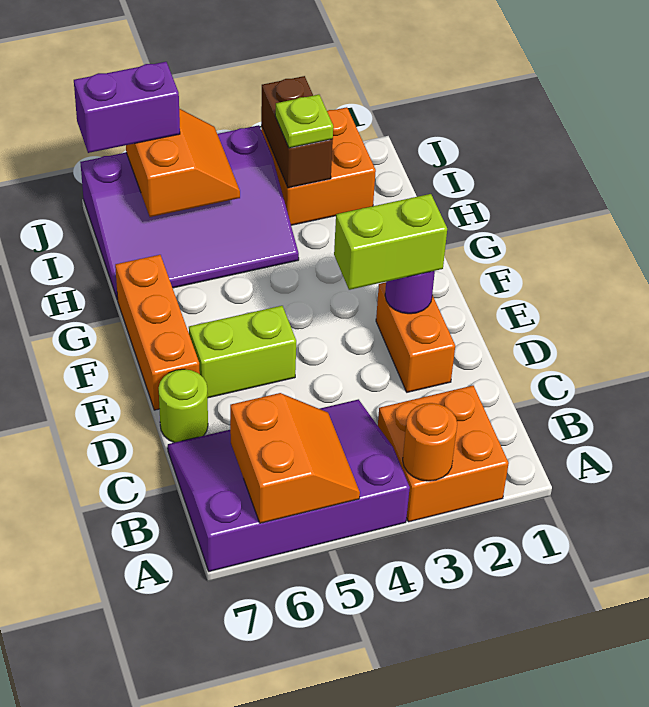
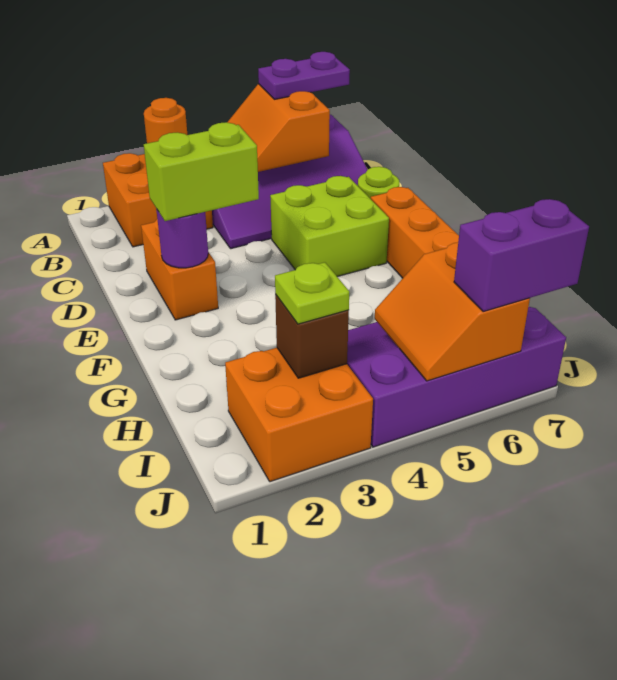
none -> purple plate A6:A7 level 3
lime brick E5:E6 level 1 -> lime brick D5:E6 level 1
brown brick I3:J3 level 2 -> brown brick I3 level 2

